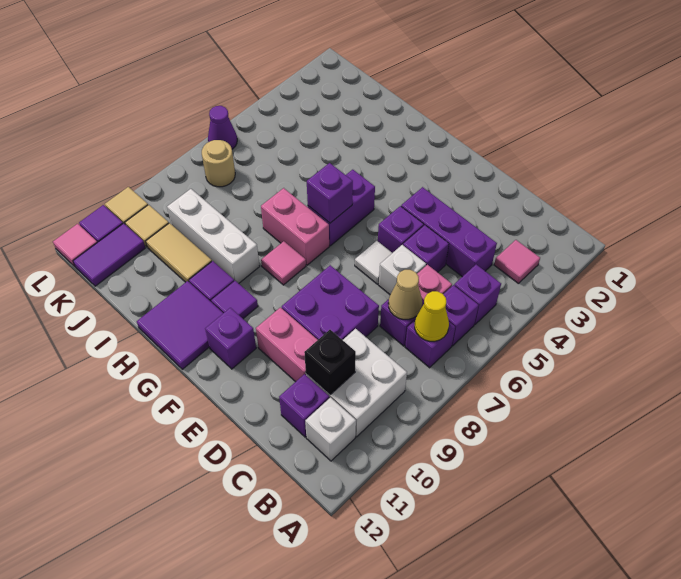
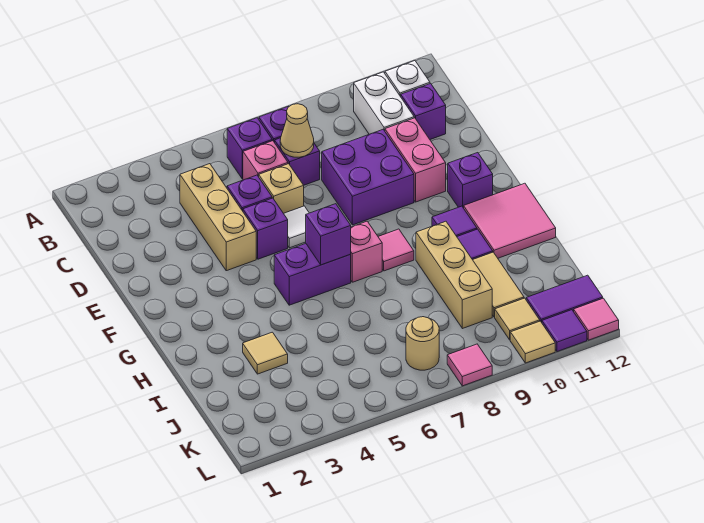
pink tile B3 level 1 -> pink tile L8 level 1
purple brick B5 level 1 -> none
yellow cone B7 level 2 -> none
white brick B9:C10 level 1 -> white brick B10:C10 level 1
purple brick C4:E4 level 1 -> tan brick C4:E4 level 1
black brick C10 level 2 -> none
white brick D6 level 1 -> tan brick D6 level 1
pink brick G7:H7 level 1 -> pink brick G7 level 1
purple tile G11:H12 level 1 -> pink tile G11:H12 level 1
white brick H9:J9 level 1 -> tan brick H9:J9 level 1
none -> tan tile I3 level 1
purple cone L6 level 1 -> none

